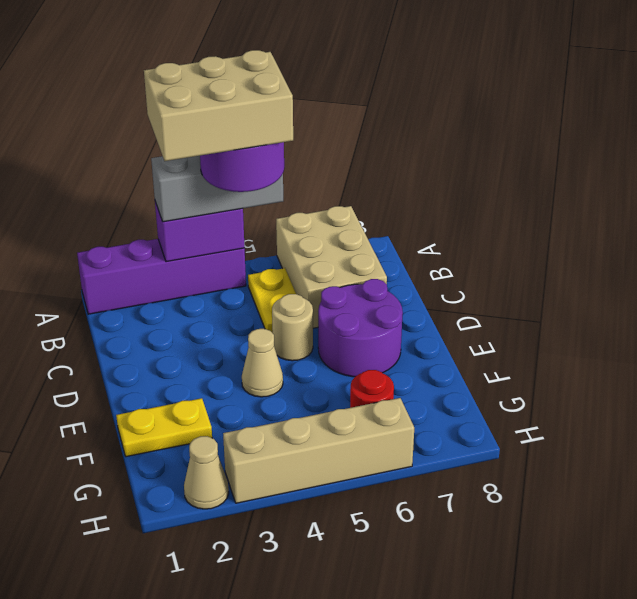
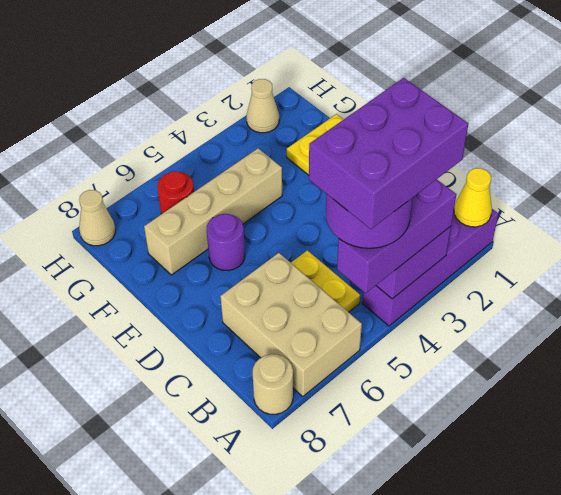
none -> yellow cone A1 level 2
grey brick A3:A5 level 3 -> purple brick A3:A5 level 3
tan brick A3:B5 level 5 -> purple brick A3:B5 level 5
tan round brick D5 level 1 -> tan round brick A8 level 1
purple round brick D6:E7 level 1 -> purple round brick E6 level 1
tan cone E4 level 1 -> tan cone H8 level 1
tan brick H3:H6 level 1 -> tan brick F4:F7 level 1

